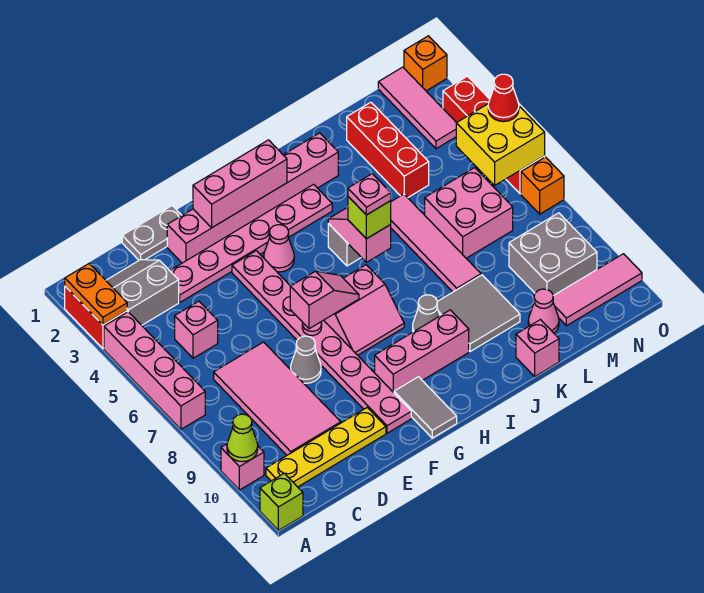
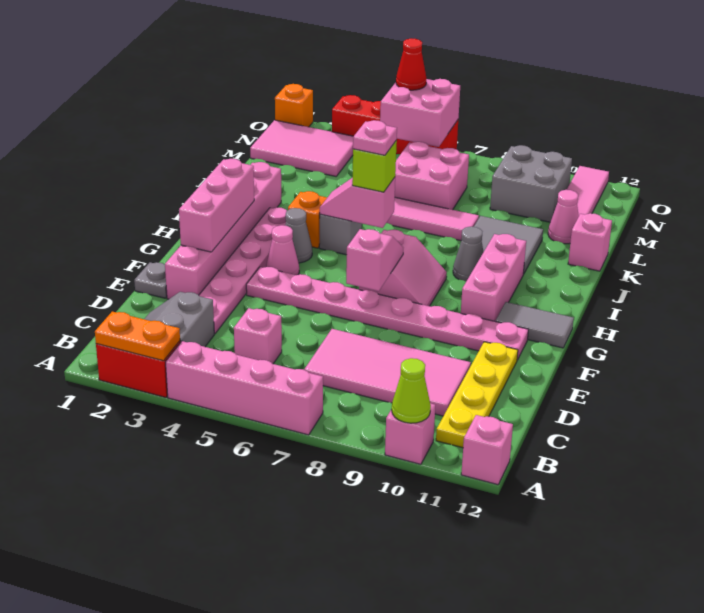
lime brick A12 level 1 -> pink brick A12 level 1
grey plate D1:E1 level 1 -> grey plate E1 level 1
grey cone E8 level 1 -> grey cone H4 level 1
red brick L2:L4 level 1 -> none
pink tile N1:N3 level 1 -> pink tile M1:N3 level 1
yellow brick N5:O6 level 2 -> pink brick N5:O6 level 2
orange brick O7 level 1 -> orange brick I4 level 1

